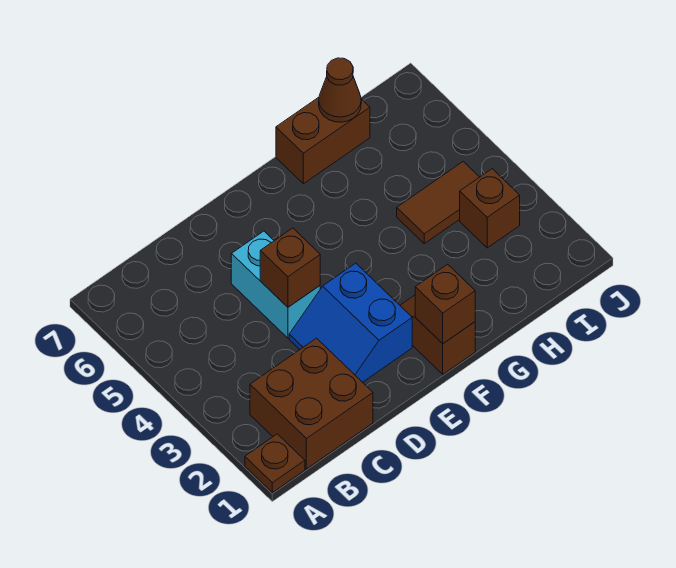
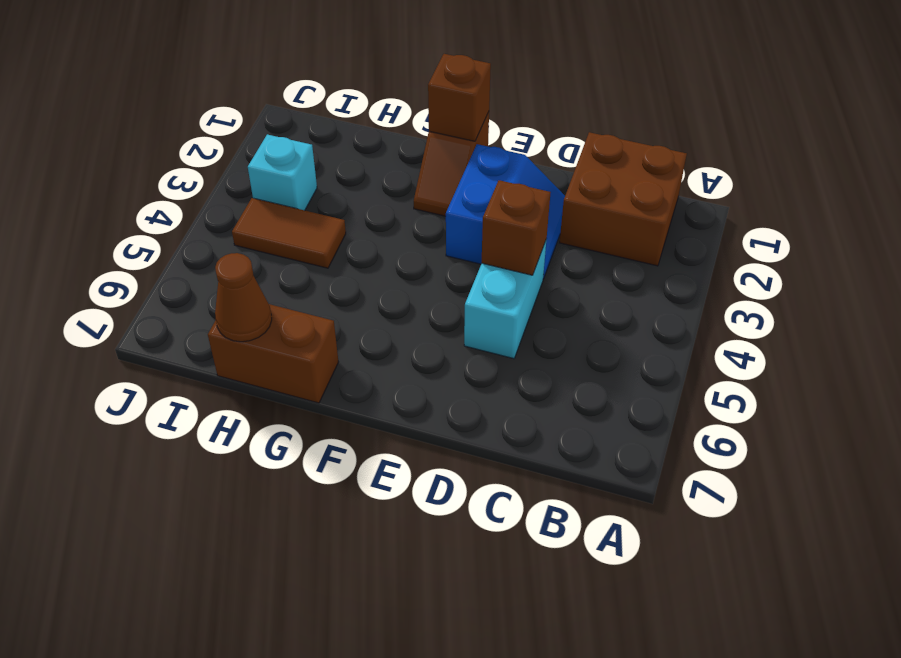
brown plate A1 level 1 -> none
brown brick I3 level 1 -> cyan brick I3 level 1

